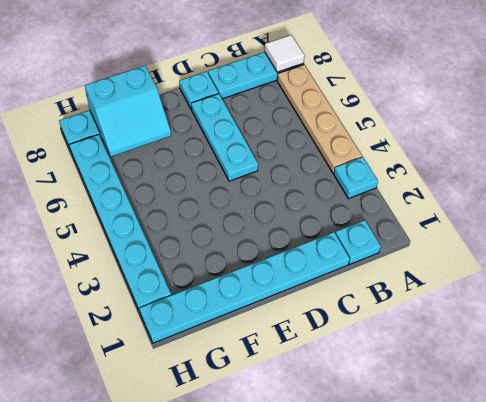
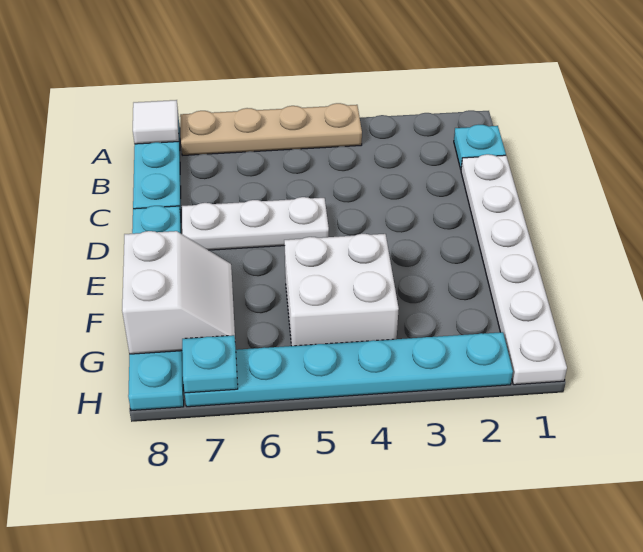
cyan plate A3 level 1 -> cyan plate H7 level 2
cyan plate C1:H1 level 1 -> white plate C1:H1 level 1
cyan plate D5:D7 level 1 -> white plate D5:D7 level 1
none -> white brick F4:G5 level 1
cyan slope F7:G8 level 2 top 8 -> white slope F7:G8 level 2 top 8

